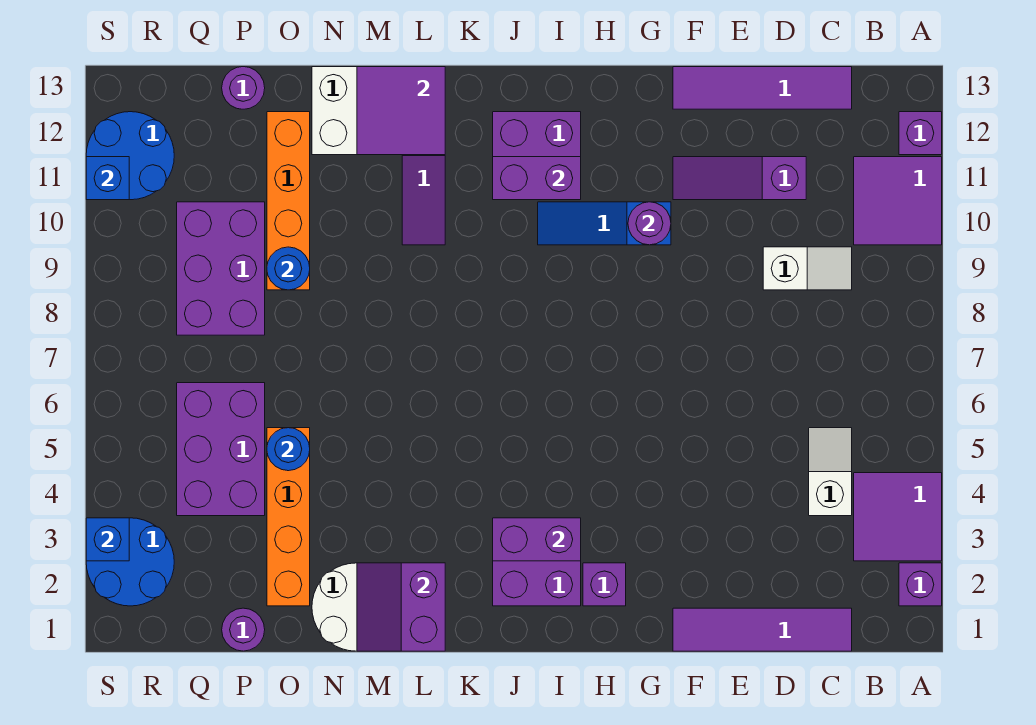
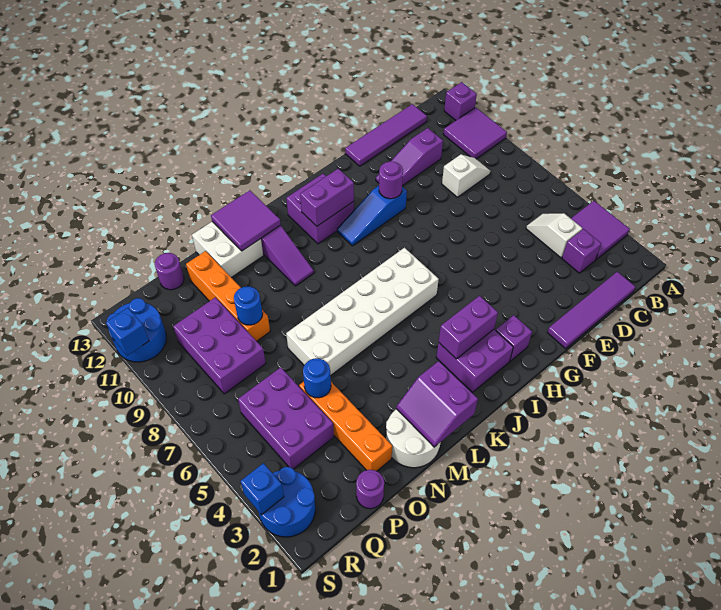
purple brick A2 level 1 -> purple brick C3 level 1
none -> white brick I6:N7 level 1

